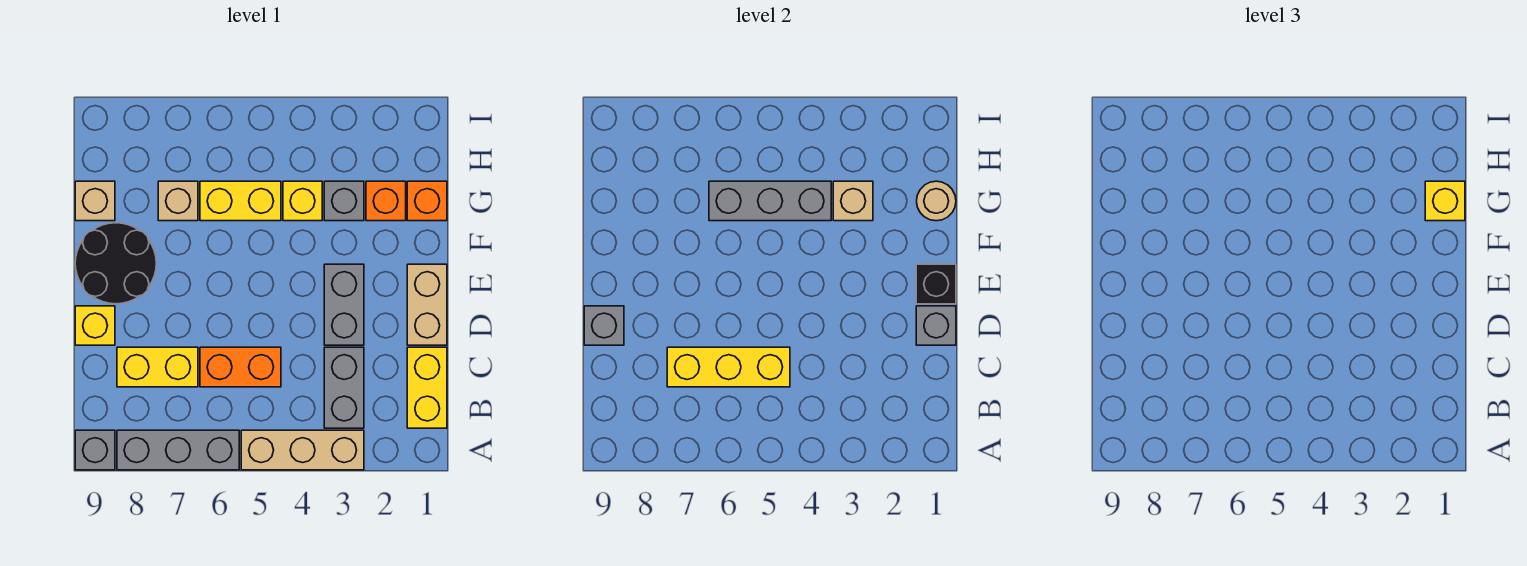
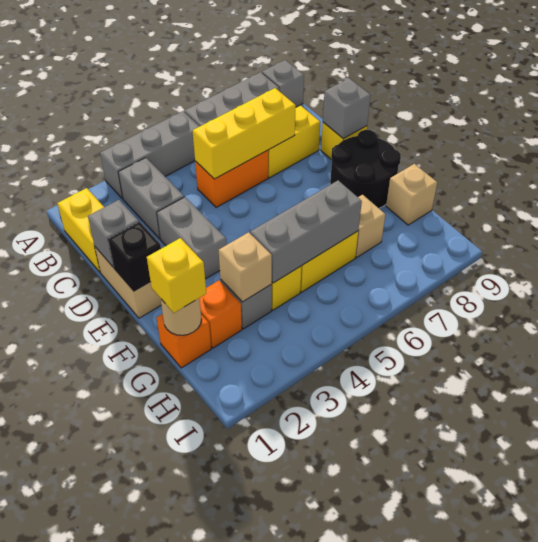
tan brick A3:A5 level 1 -> grey brick A3:A5 level 1

